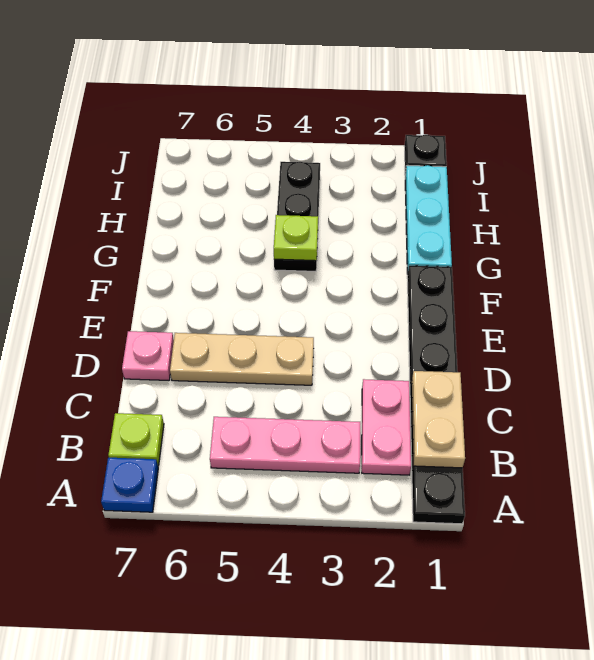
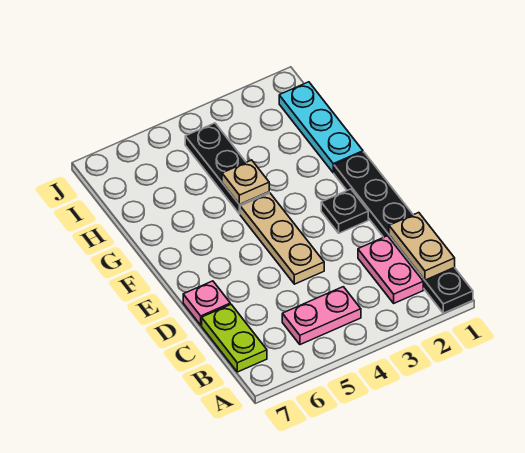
blue plate A7 level 1 -> none
pink plate B3:B5 level 1 -> pink plate B4:B5 level 1
lime plate B7 level 1 -> lime plate B7:C7 level 1
tan plate D4:D6 level 1 -> tan plate D4:F4 level 1
lime plate G4 level 2 -> tan plate G4 level 2
black plate J1 level 1 -> black plate E2 level 1

